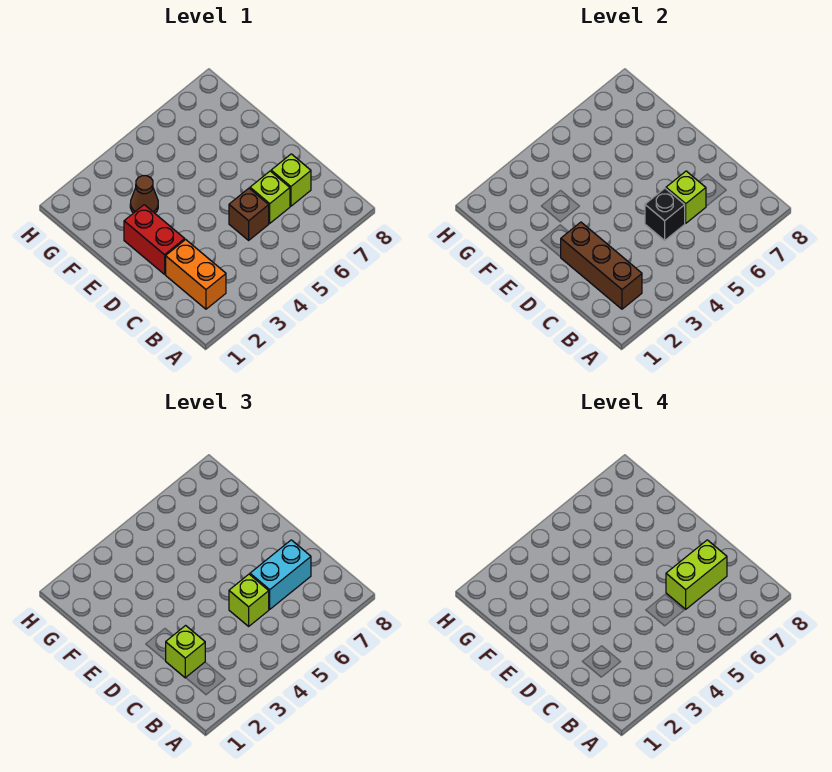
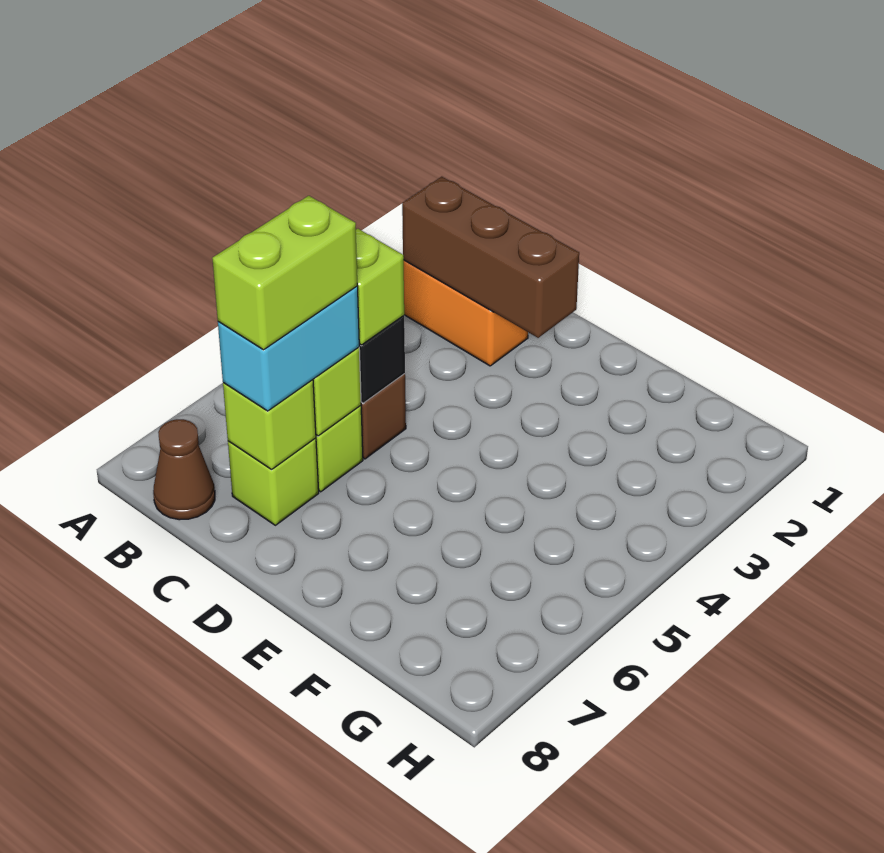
lime brick C2 level 3 -> lime brick C7 level 2
red brick D2:E2 level 1 -> none
brown cone F3 level 1 -> brown cone B8 level 1

